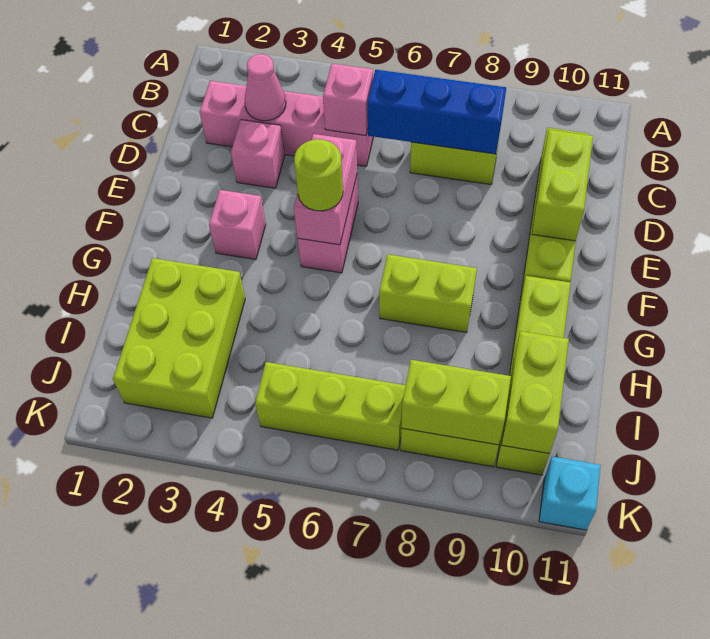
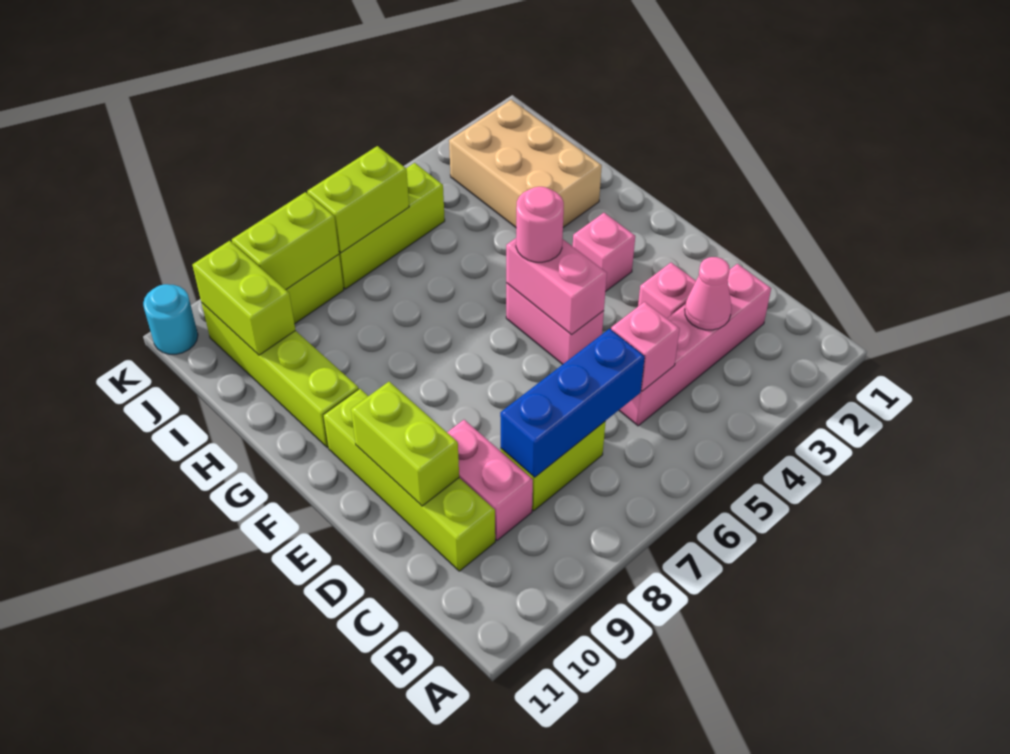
none -> pink brick C9:D9 level 1
lime round brick F5 level 3 -> pink round brick F5 level 3
lime brick G7:G8 level 1 -> lime brick J6:J7 level 2
lime brick H2:J3 level 1 -> tan brick H2:J3 level 1
cyan brick K11 level 1 -> cyan round brick K11 level 1

